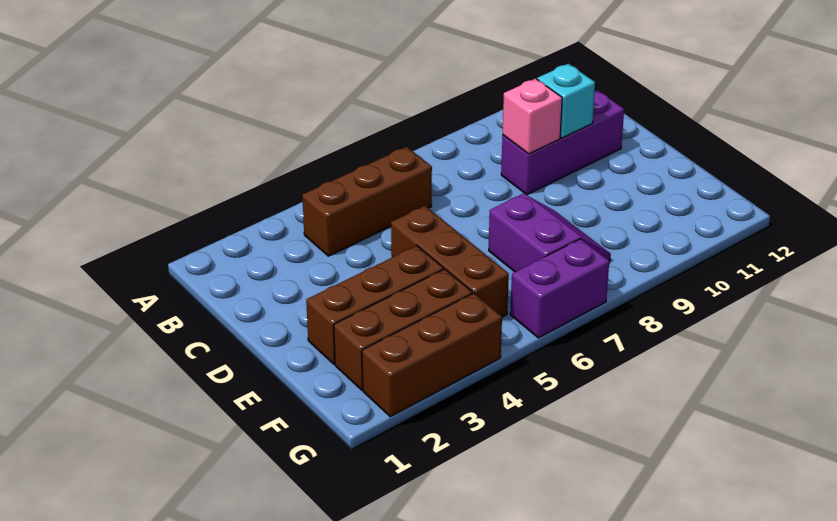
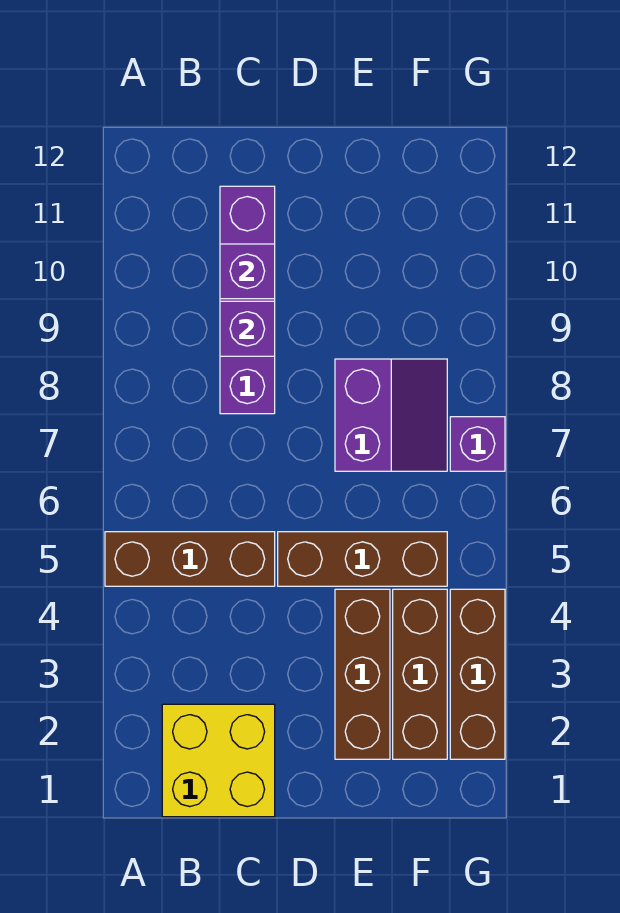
none -> yellow brick B1:C2 level 1
brown brick B4:B6 level 1 -> brown brick A5:C5 level 1
purple brick C9:C11 level 1 -> purple brick C8:C11 level 1
pink brick C9 level 2 -> purple brick C9 level 2
cyan brick C10 level 2 -> purple brick C10 level 2
purple slope E7:F8 level 1 top 7 -> purple slope E7:F8 level 1 top E
purple brick G6:G7 level 1 -> purple brick G7 level 1

